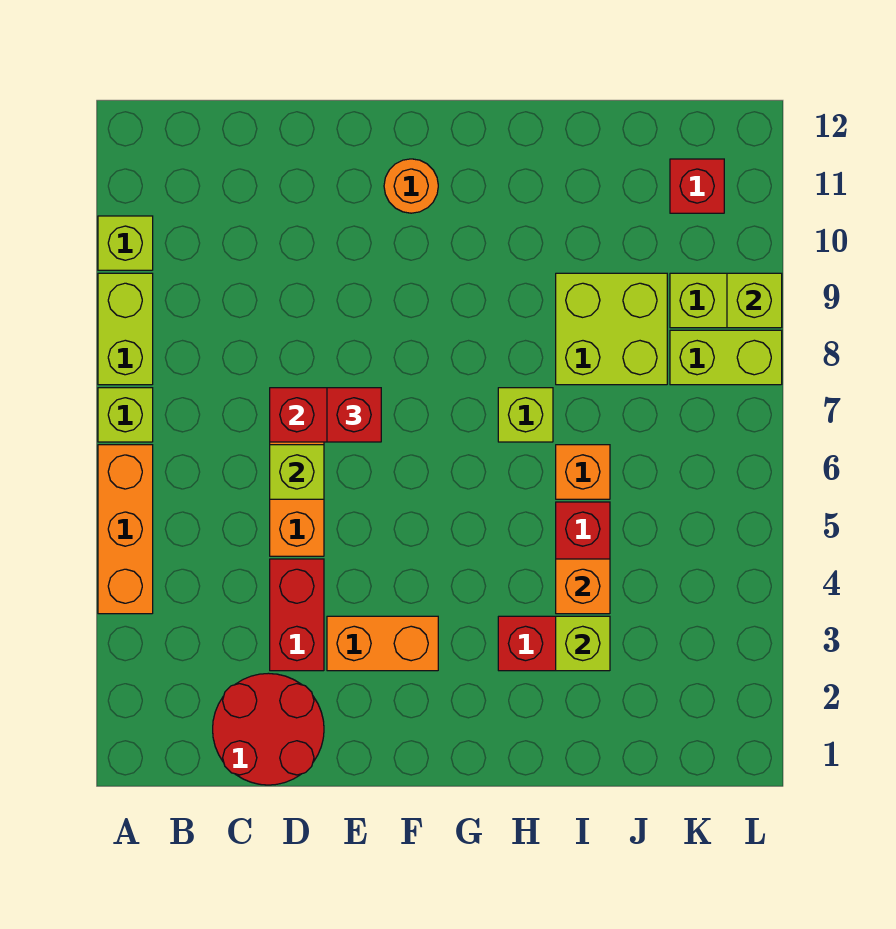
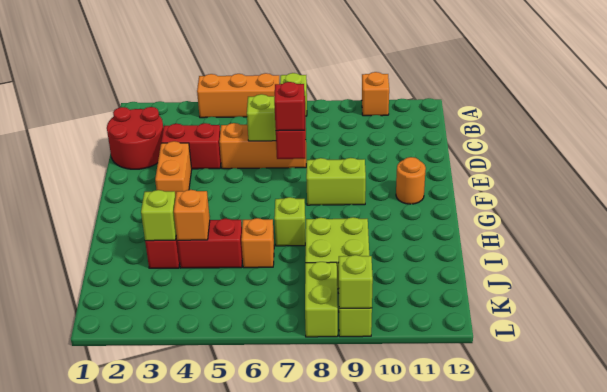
lime brick A8:A9 level 1 -> lime brick F8:F9 level 1
lime brick A10 level 1 -> orange brick A10 level 1
red brick K11 level 1 -> none

